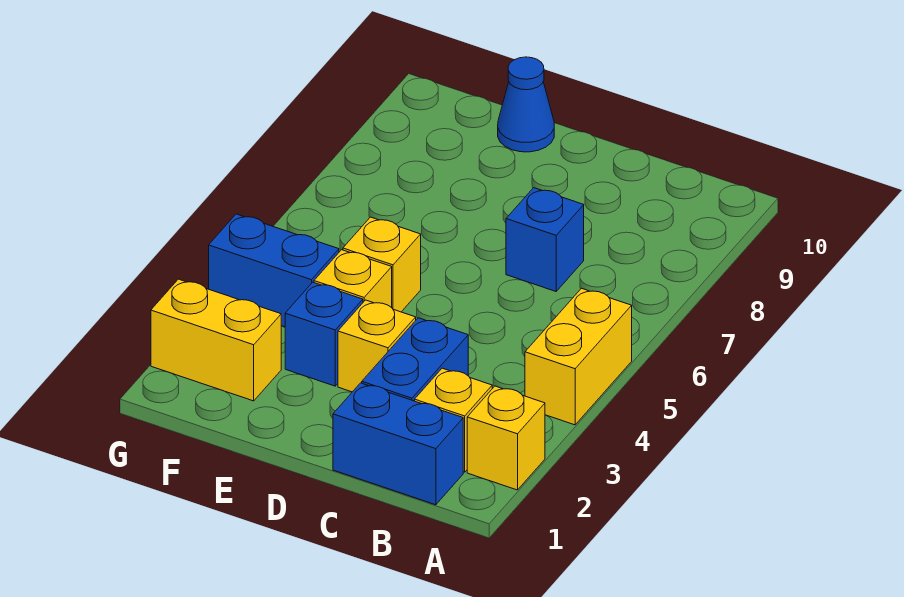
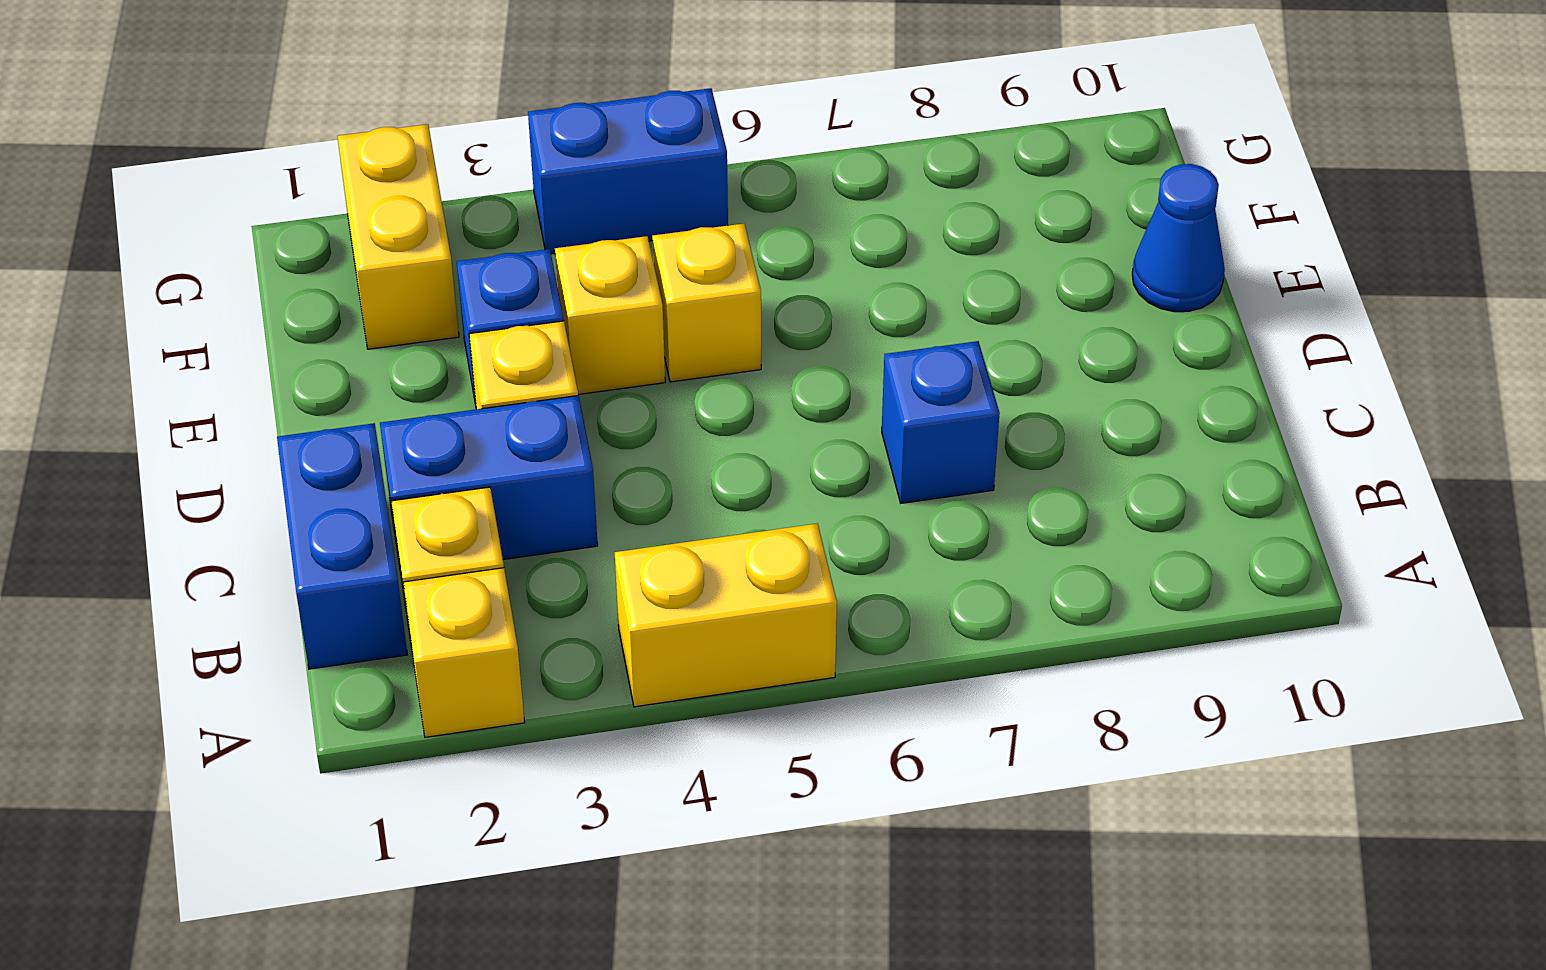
blue brick F4:G4 level 1 -> blue brick G4:G5 level 1

